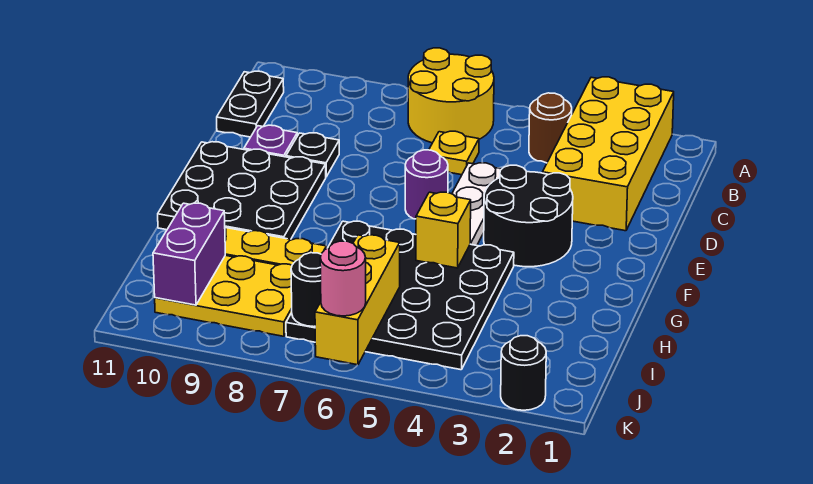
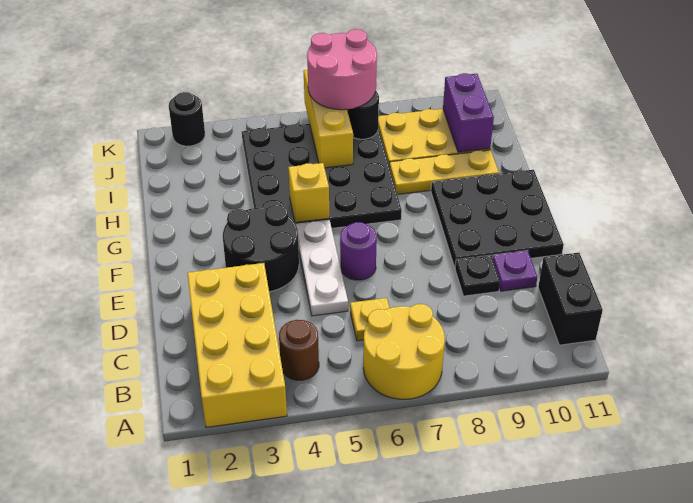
black plate B11:C11 level 1 -> black brick B11:C11 level 1
pink round brick K6 level 3 -> pink round brick J6:K7 level 3

